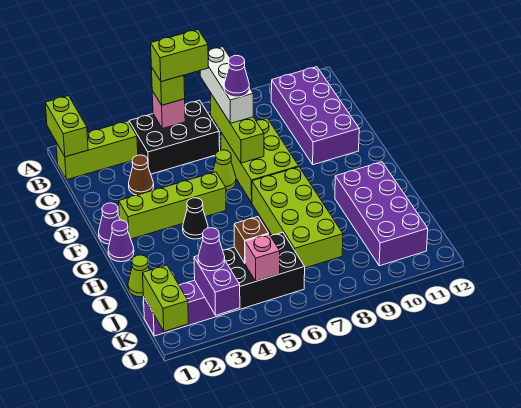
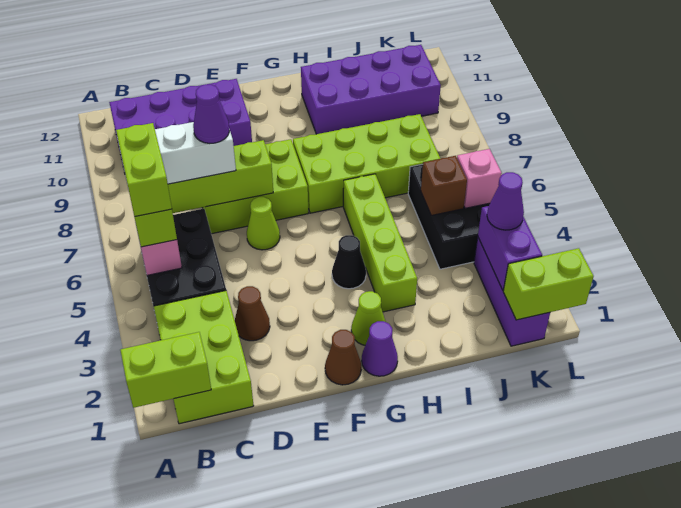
lime brick B1:B3 level 1 -> lime brick B1:C3 level 1
purple cone F1 level 1 -> brown cone F1 level 1
lime brick F2:F5 level 1 -> lime brick H3:H6 level 1
lime cone I1 level 1 -> lime cone G2 level 1
purple brick K3:L3 level 2 -> purple brick K2:K3 level 2

